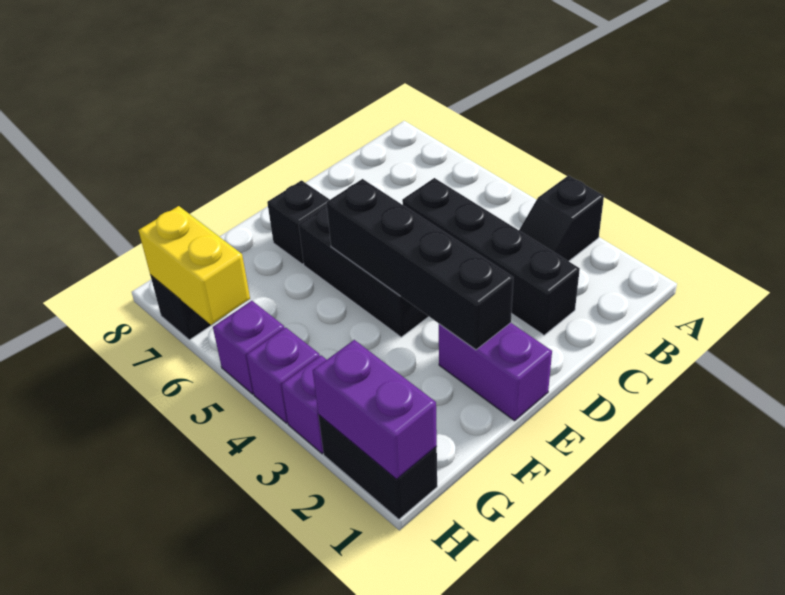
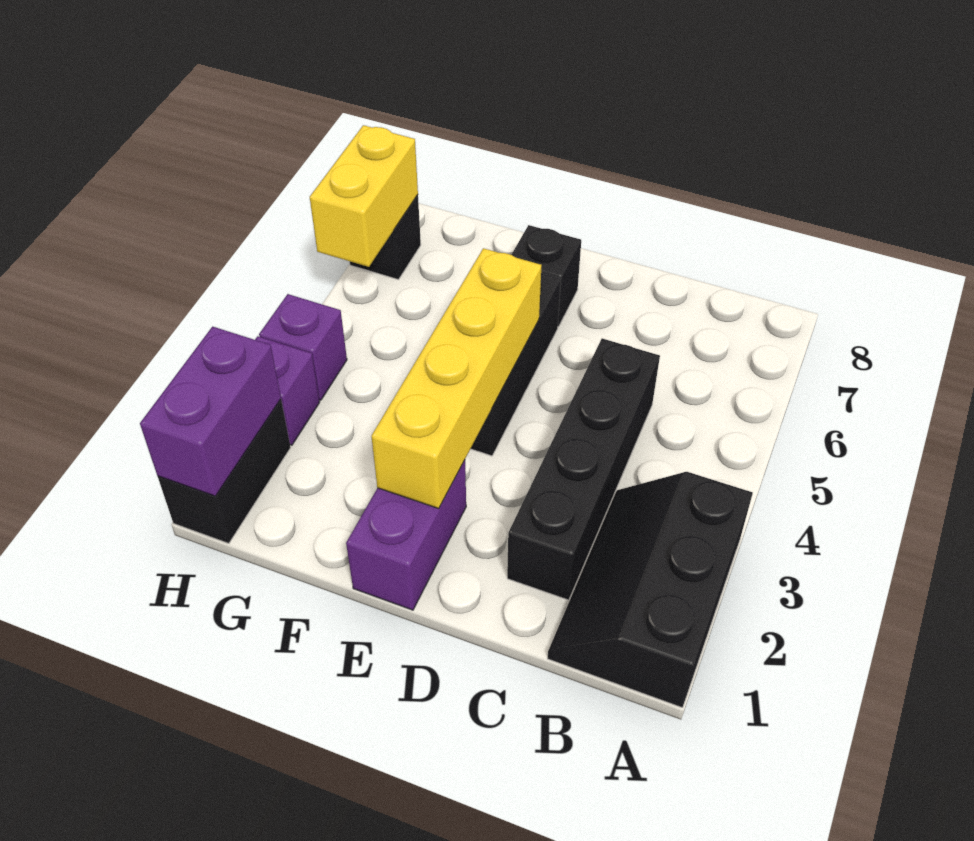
black slope A3:B3 level 1 top A -> black slope A1:B3 level 1 top A
black brick E2:E5 level 2 -> yellow brick E2:E5 level 2
purple brick H5 level 1 -> none

